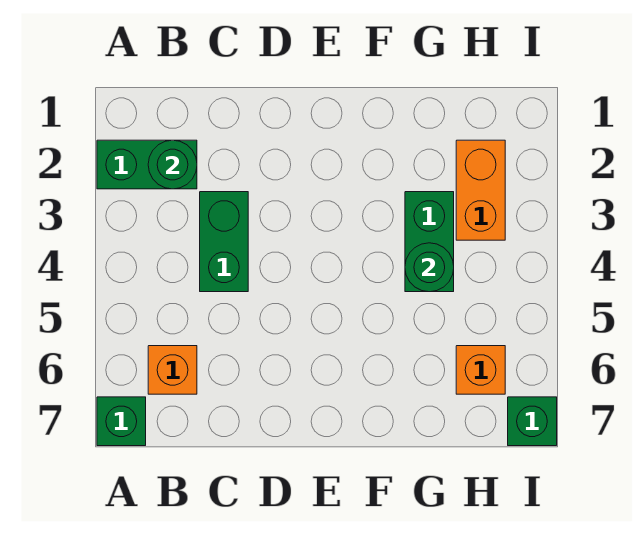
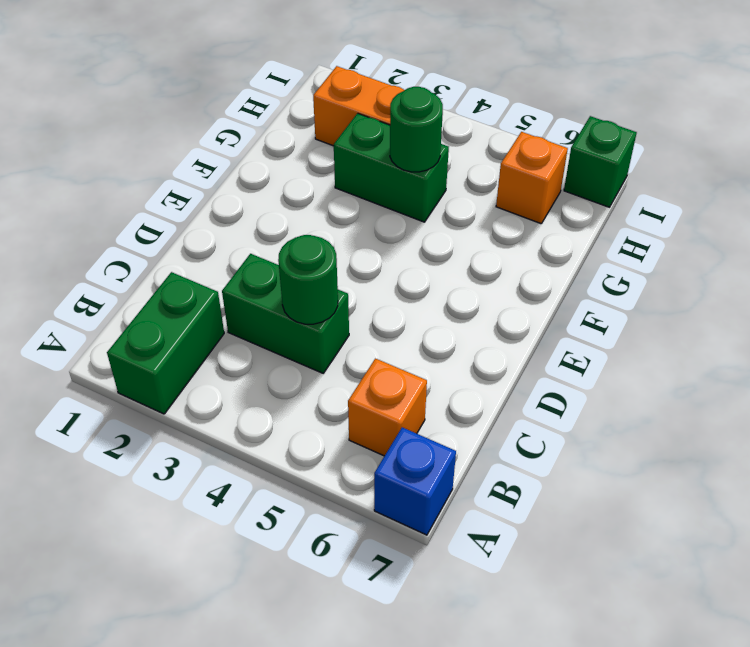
green brick A7 level 1 -> blue brick A7 level 1
green round brick B2 level 2 -> green round brick C4 level 2

